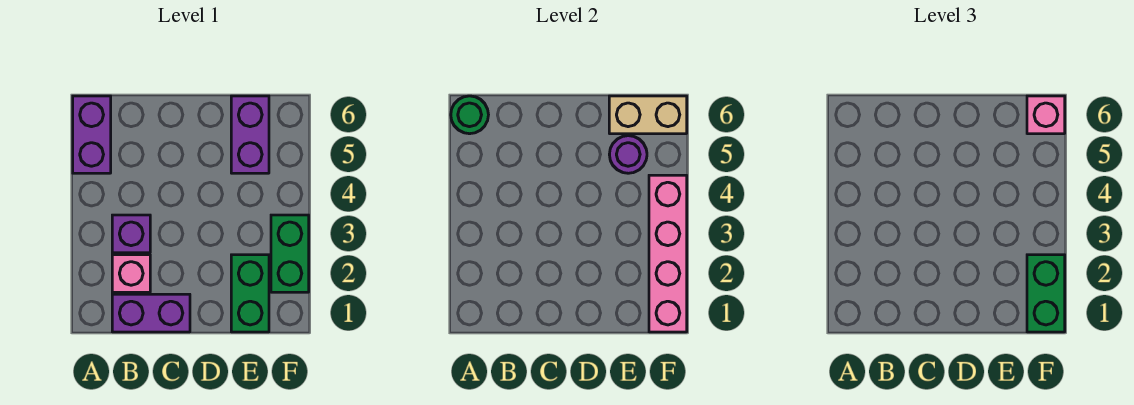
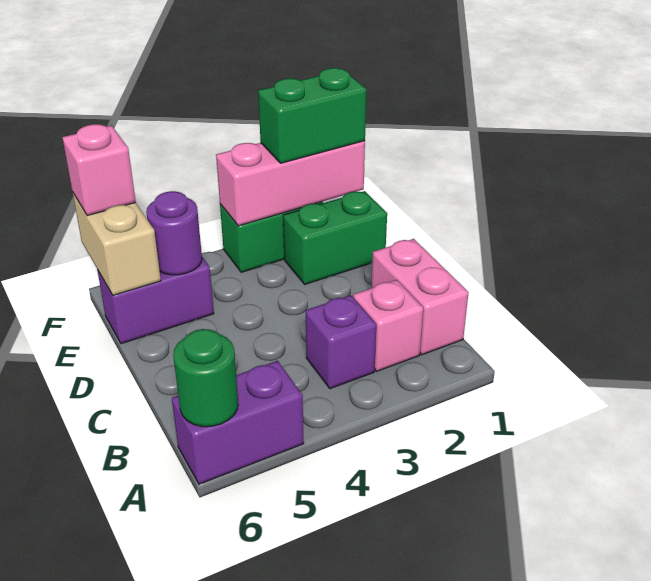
purple brick B1:C1 level 1 -> pink brick B1:C1 level 1
pink brick F1:F4 level 2 -> pink brick F1:F3 level 2

